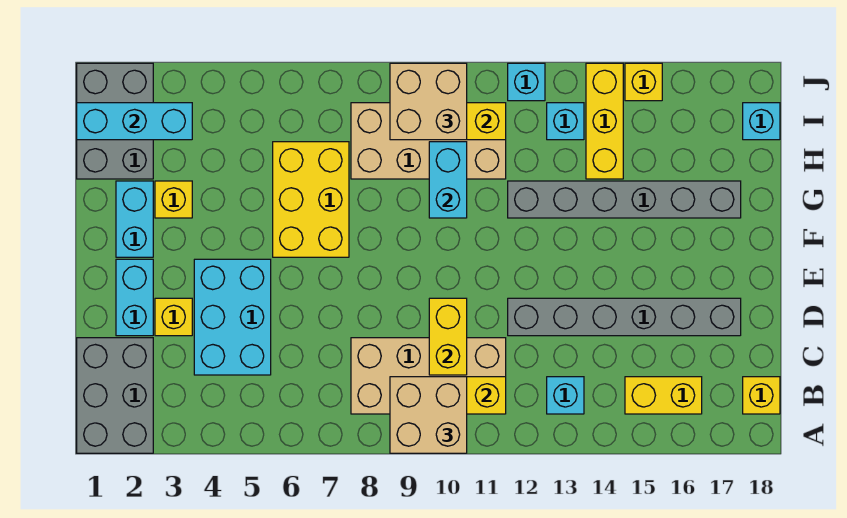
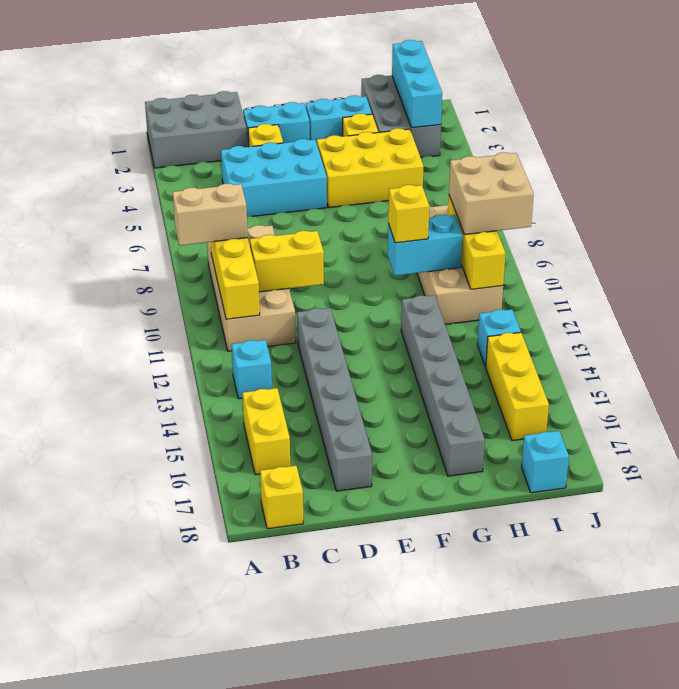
tan brick A9:B10 level 3 -> tan brick A9:B9 level 3
yellow brick F6:H7 level 1 -> yellow brick F4:H5 level 1
grey brick H1:J2 level 1 -> grey brick H1:I3 level 1
yellow brick H14:J14 level 1 -> yellow brick I14:I16 level 1
cyan brick J12 level 1 -> none
yellow brick J15 level 1 -> yellow brick G10 level 3

